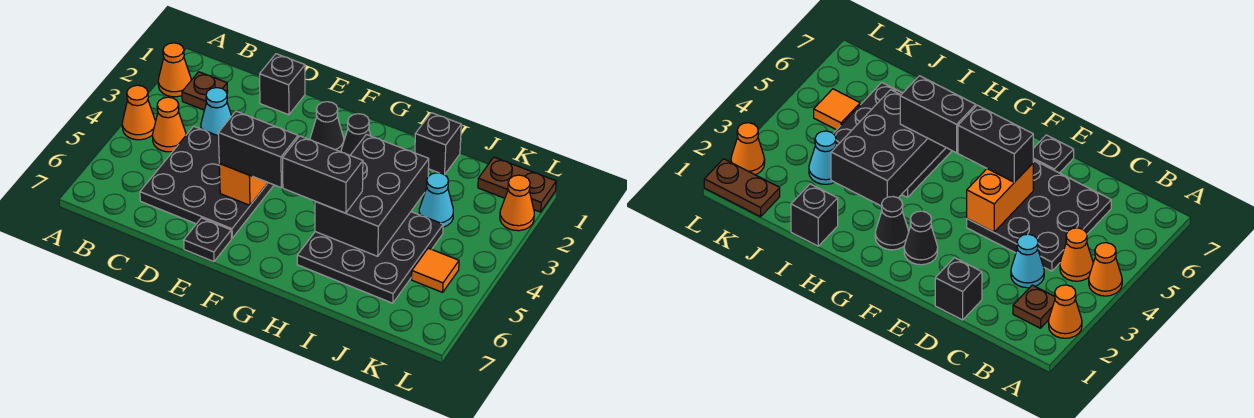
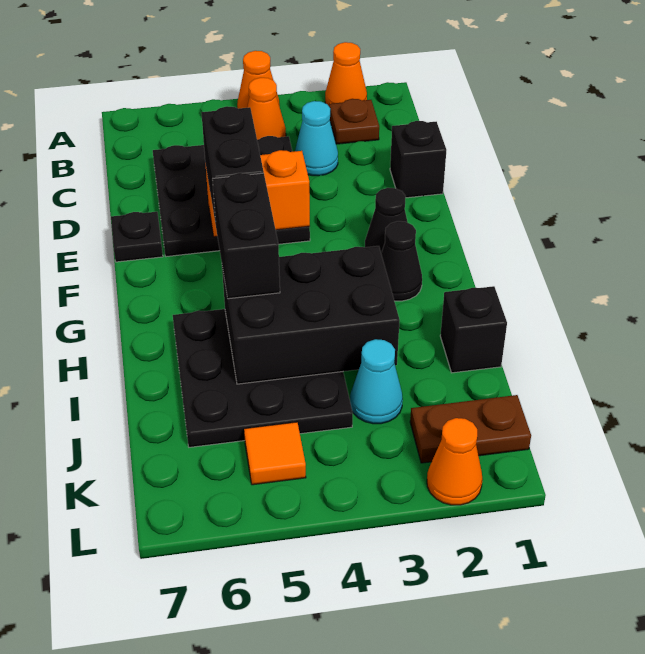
brown plate K1:L1 level 1 -> brown plate K1:K2 level 1

